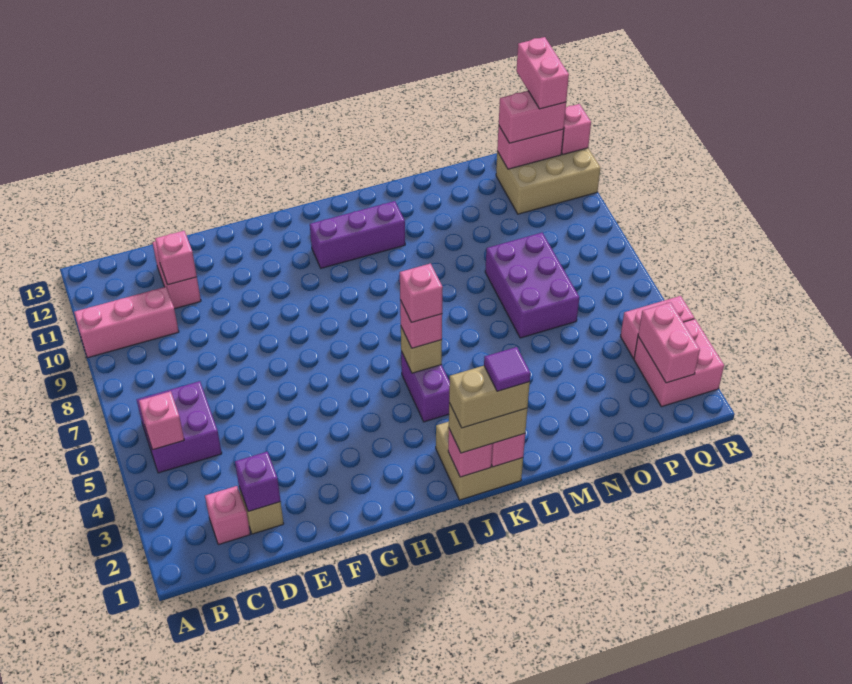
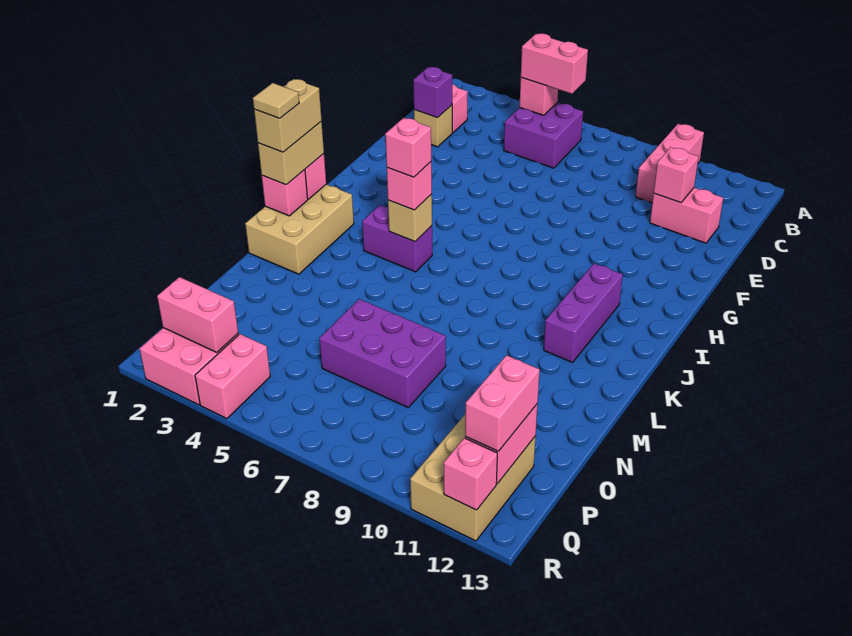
tan brick J1:K2 level 1 -> tan brick J1:L2 level 1
purple tile K1 level 5 -> tan tile K1 level 5
pink brick Q12:Q13 level 4 -> pink brick B5:B6 level 3

